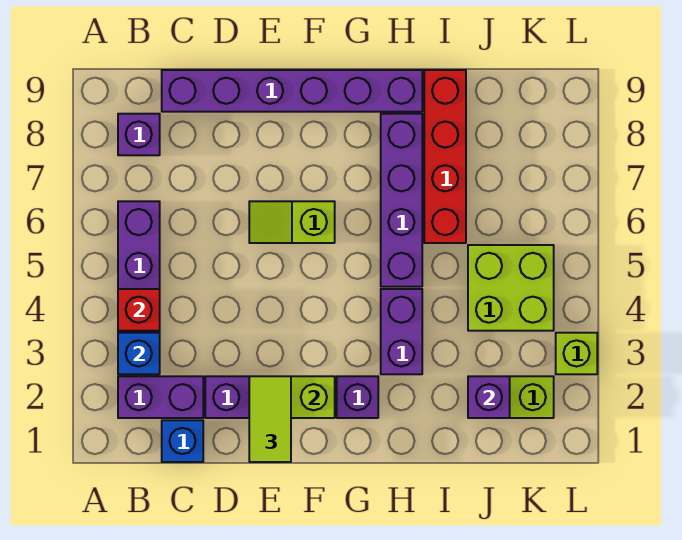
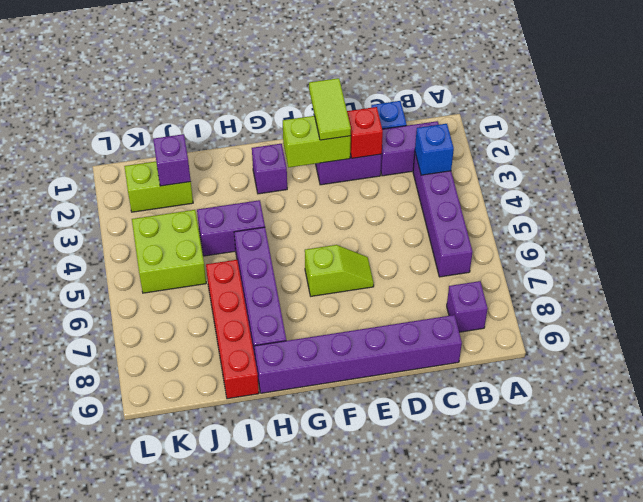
red brick B4 level 2 -> red brick D2 level 2
purple brick H3:H4 level 1 -> purple brick H4:I4 level 1
lime brick L3 level 1 -> none

